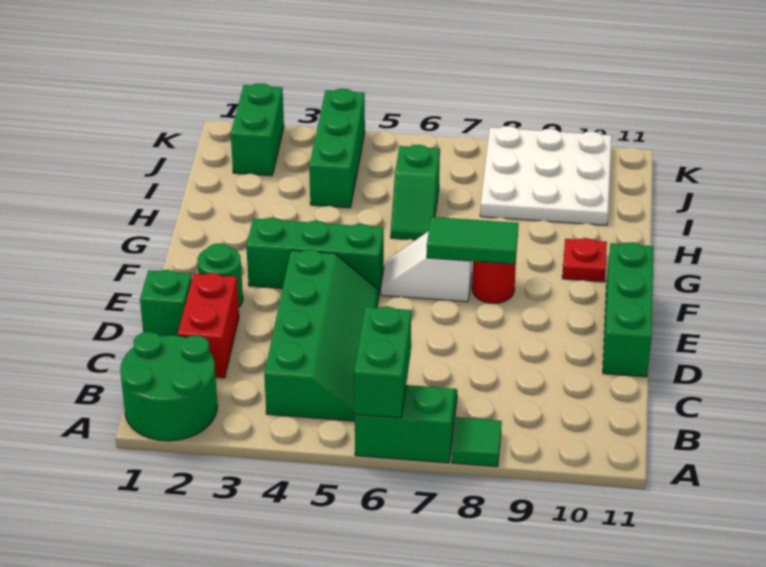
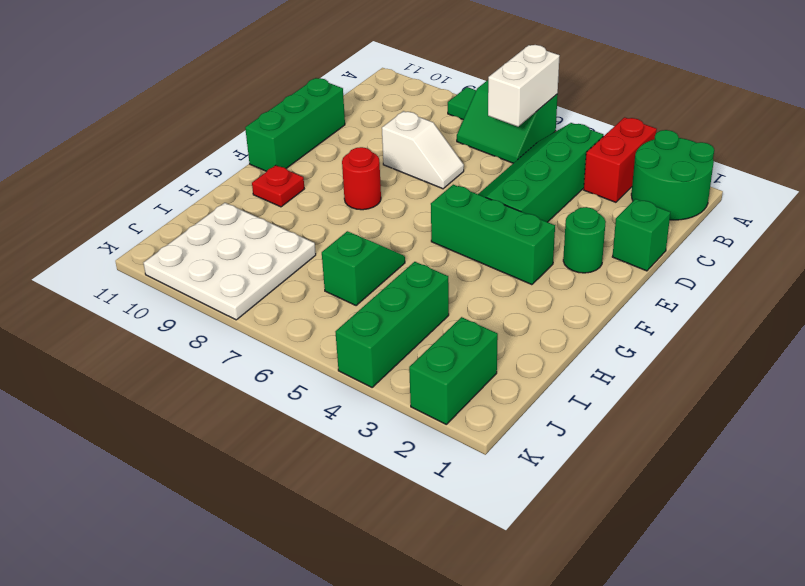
green brick A6:B6 level 2 -> white brick A6:B6 level 2
red brick C2:D2 level 1 -> red brick A3:B3 level 1
white slope F6:F7 level 1 top 7 -> white slope D7:D8 level 1 top 8
green tile F7:F8 level 2 -> none

